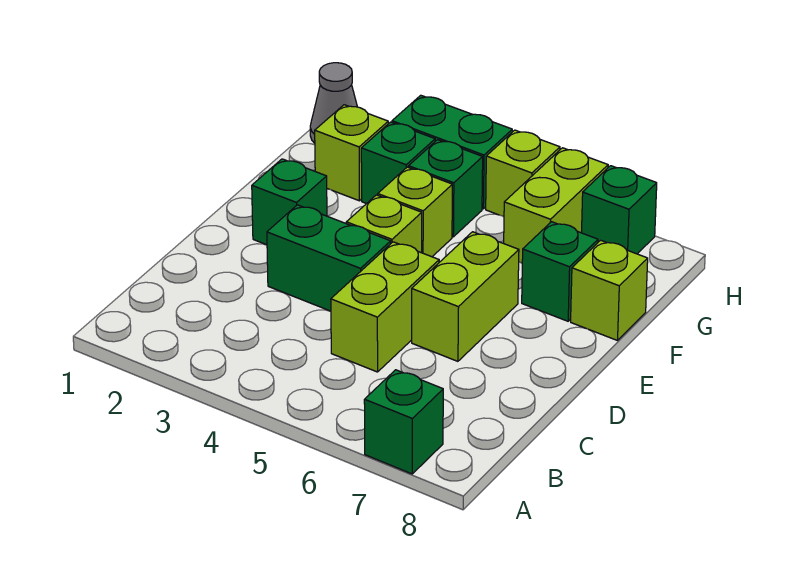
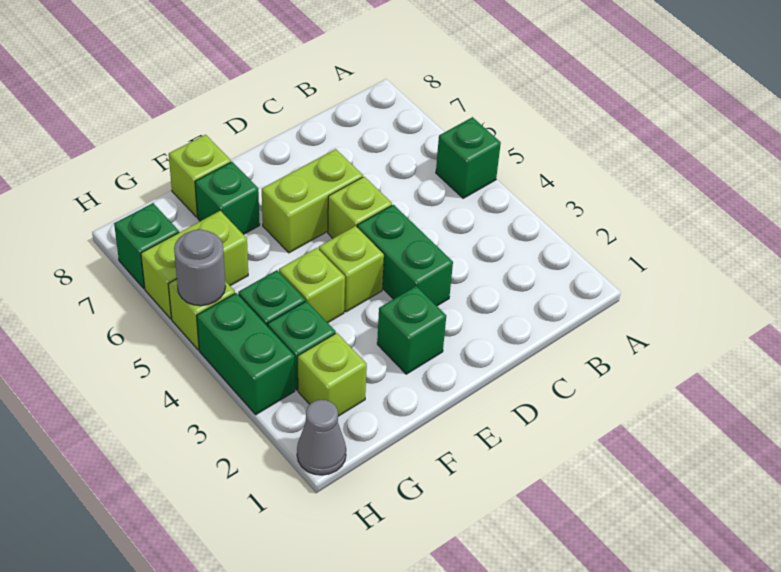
green brick A7 level 1 -> green brick A5 level 1
lime brick C5:D5 level 1 -> lime brick D5 level 1
none -> grey round brick H5 level 2

